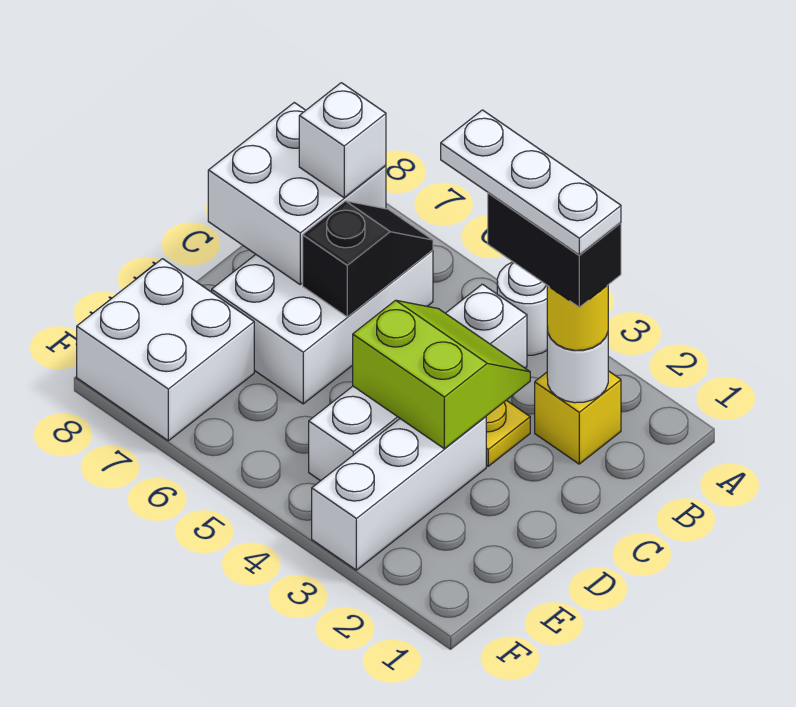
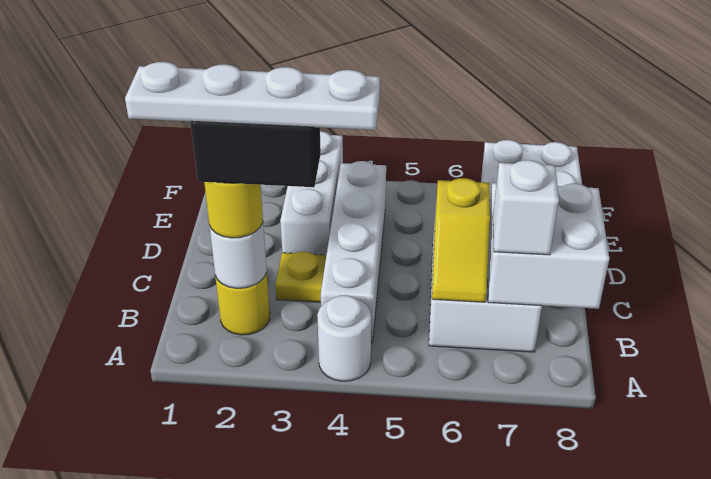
yellow brick B2 level 1 -> yellow round brick B2 level 1
white plate B2:B4 level 5 -> white plate B1:B4 level 5
black slope B6:C6 level 2 top C -> yellow slope B6:C6 level 2 top C
lime slope C3:D4 level 2 top D -> none

